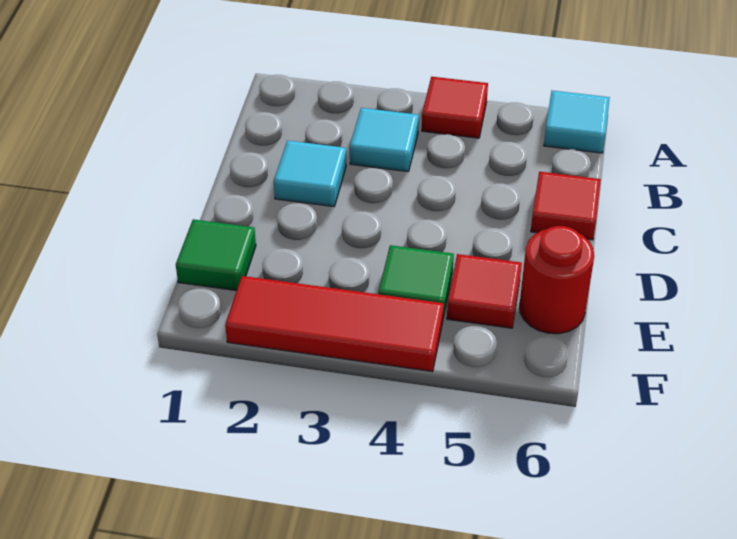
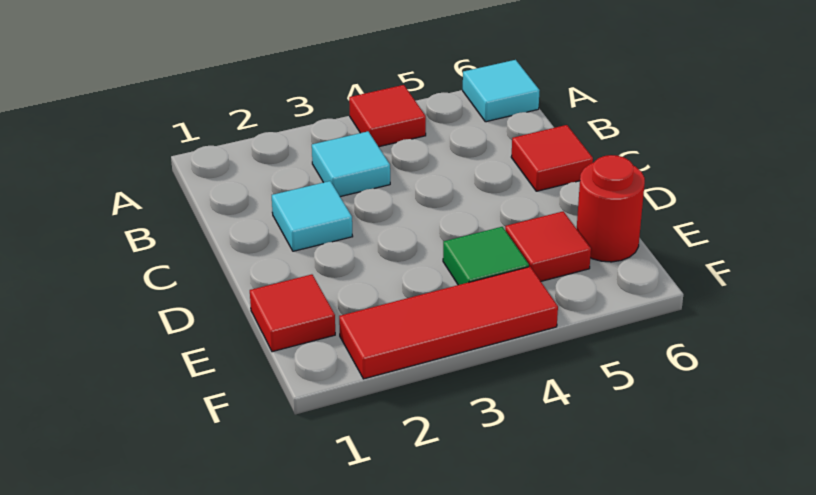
green tile E1 level 1 -> red tile E1 level 1

